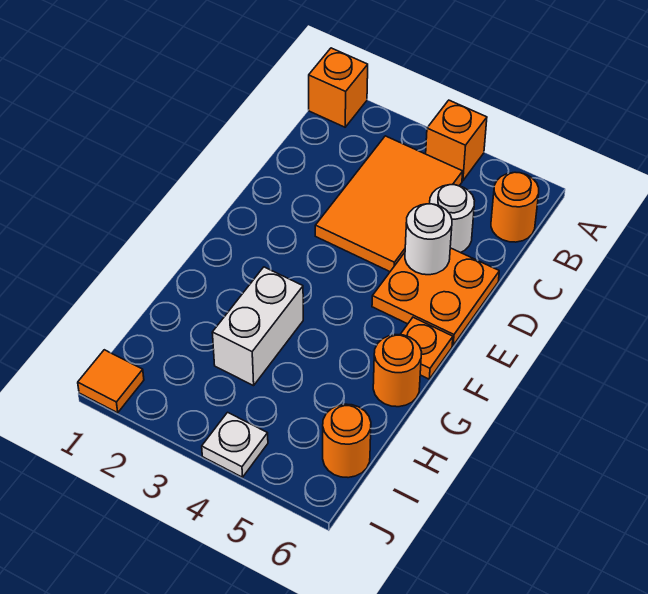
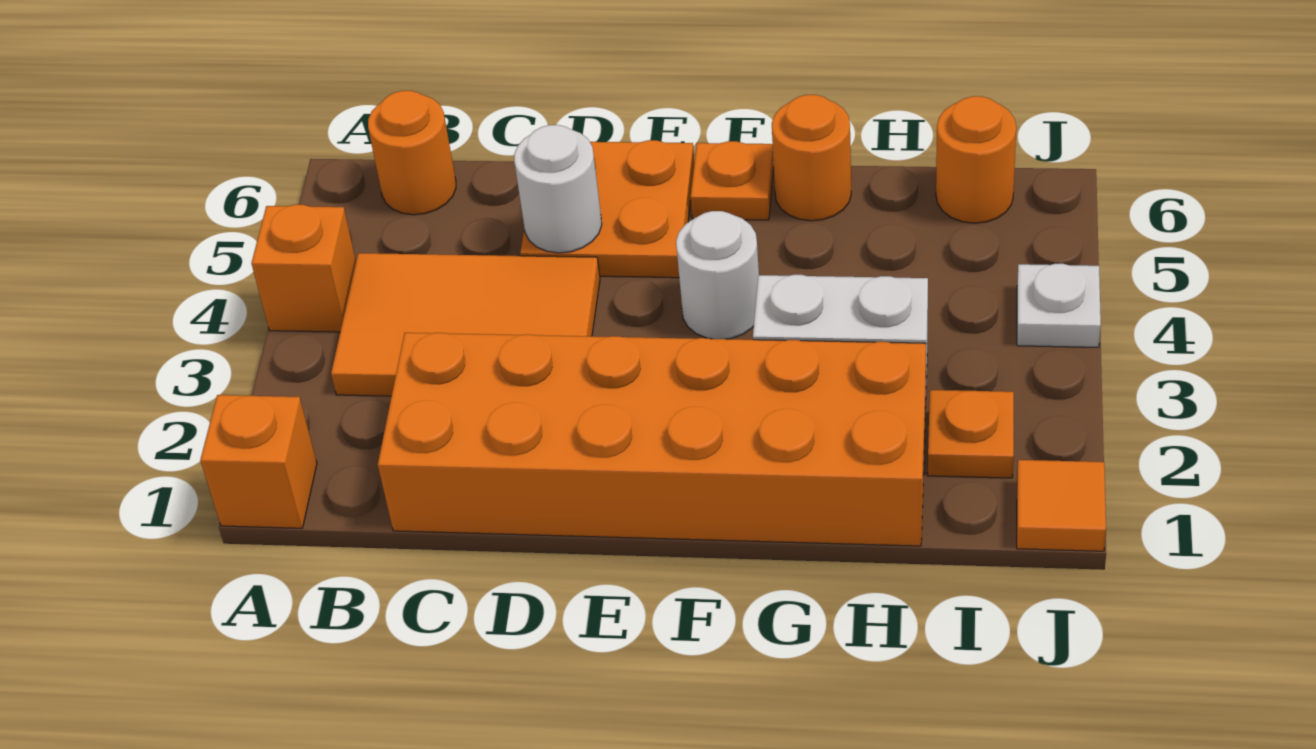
none -> orange brick C1:H2 level 1
white round brick C5 level 1 -> white round brick F4 level 1
none -> orange plate I2 level 1

